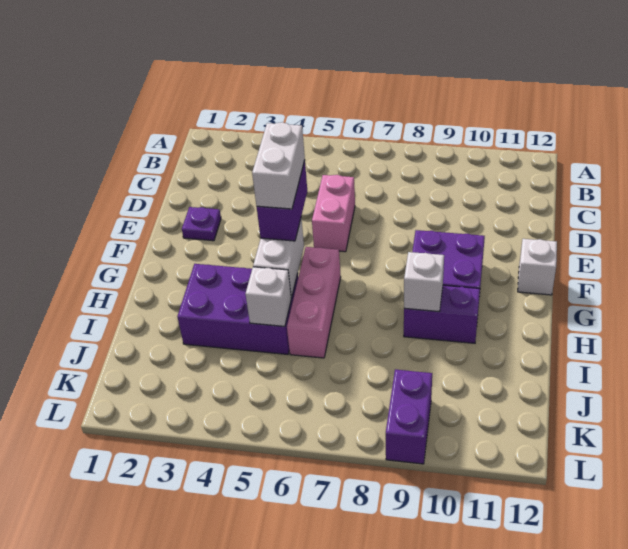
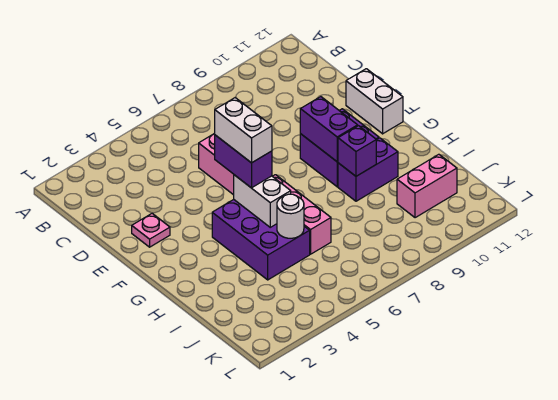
purple plate E2 level 1 -> pink plate E2 level 1
white brick F12 level 1 -> white brick E12:F12 level 1
purple brick H3:I5 level 1 -> purple brick G4:I5 level 1
white brick H9 level 2 -> purple brick H9 level 2
white brick I5 level 2 -> white round brick I5 level 2
none -> pink brick J10:J11 level 1
purple brick K9:L9 level 1 -> purple brick F9:G9 level 2

